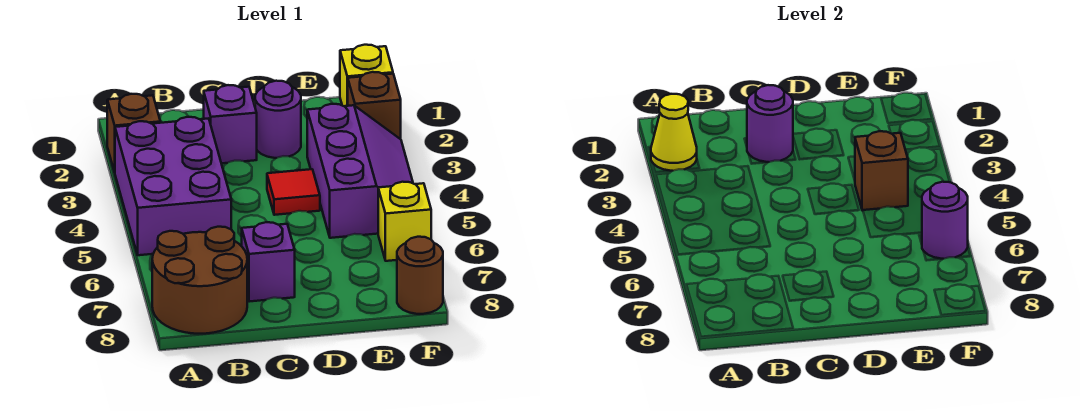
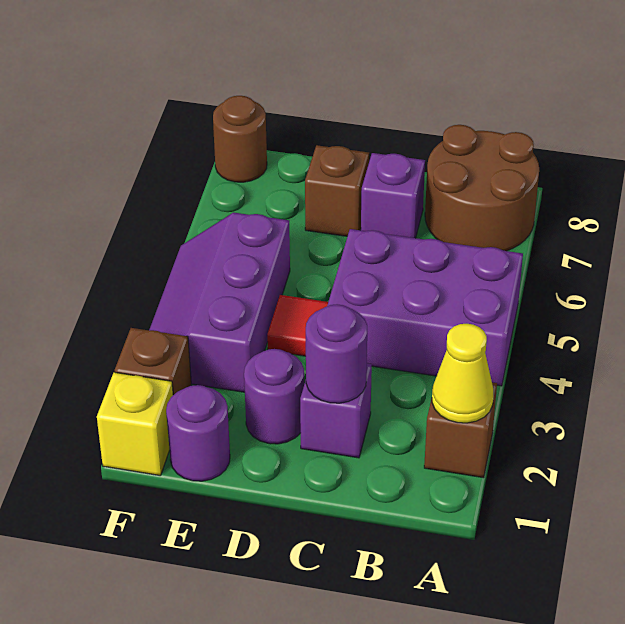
purple brick A3:B5 level 1 -> purple brick A4:C5 level 1
brown brick E4 level 2 -> brown brick D7 level 1
yellow brick F6 level 1 -> none
purple round brick F6 level 2 -> purple round brick E1 level 1

